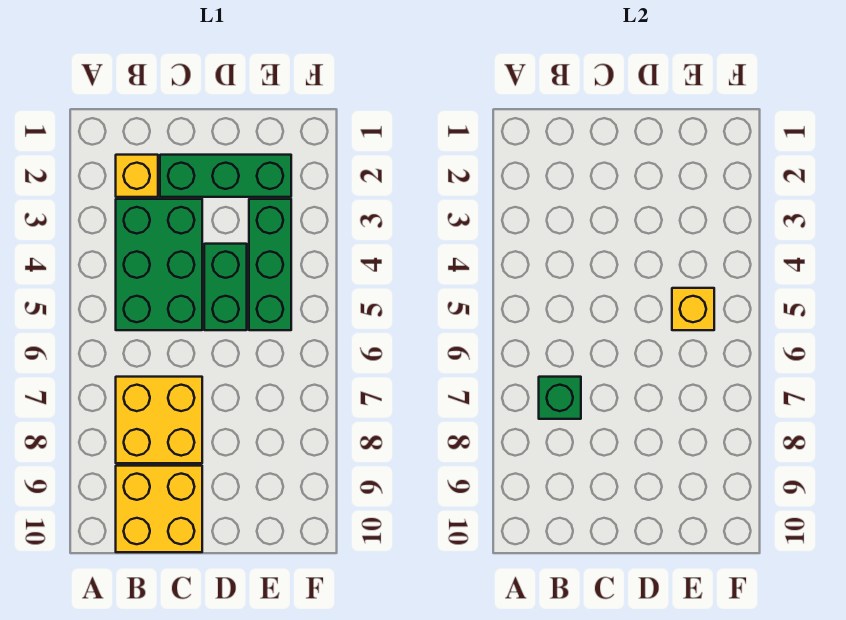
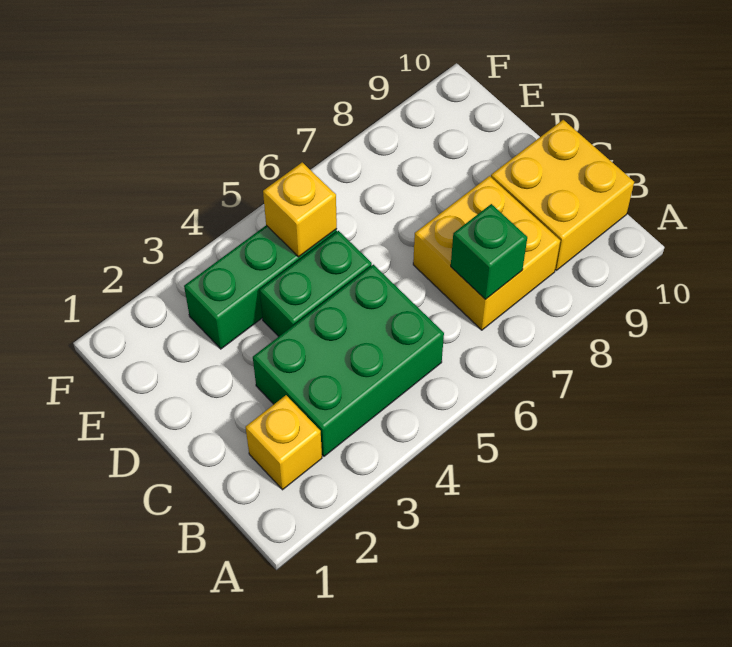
green brick C2:E2 level 1 -> none

